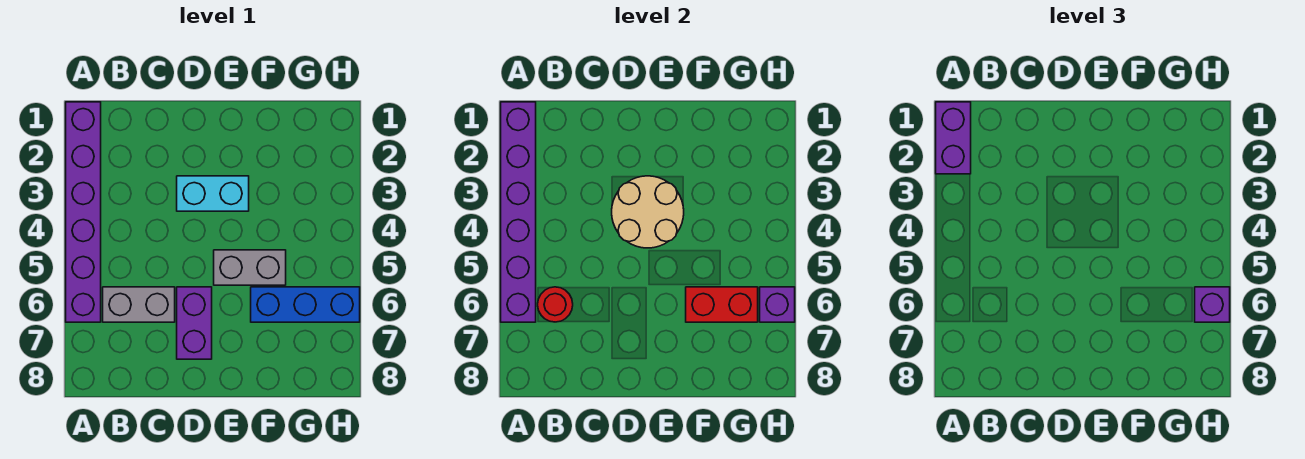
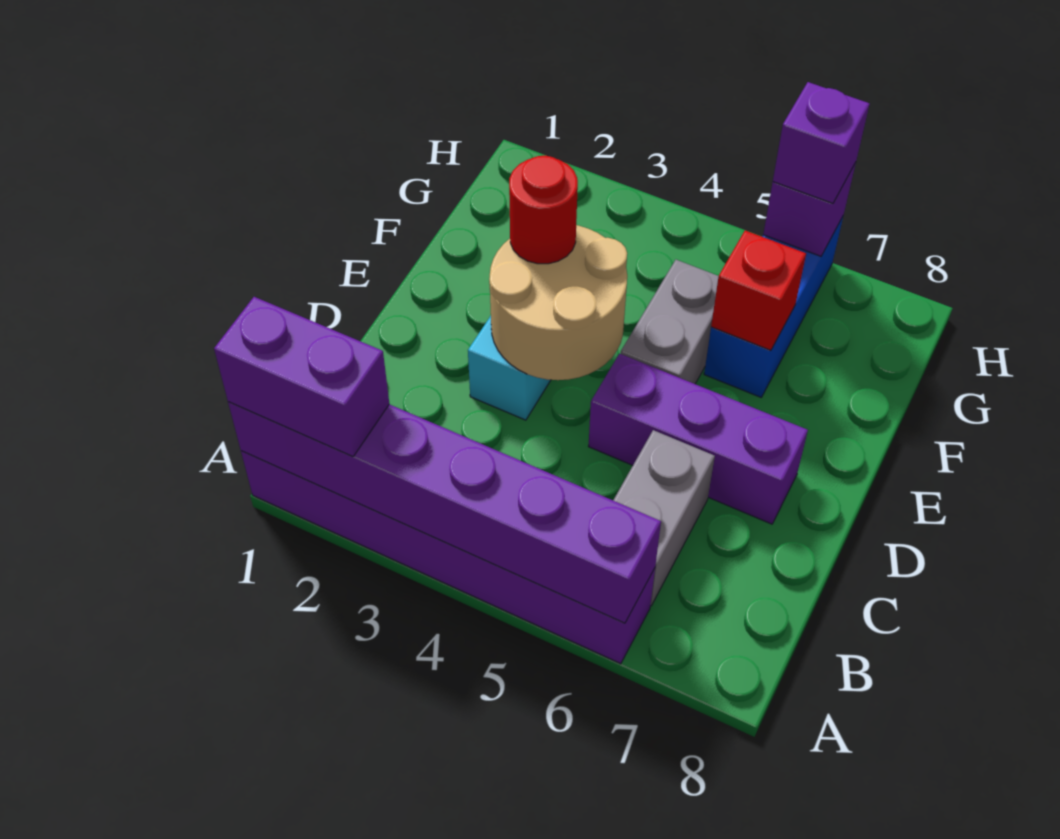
red round brick B6 level 2 -> red round brick E3 level 3
purple brick D6:D7 level 1 -> purple brick D5:D7 level 1
red brick F6:G6 level 2 -> red brick F6 level 2

